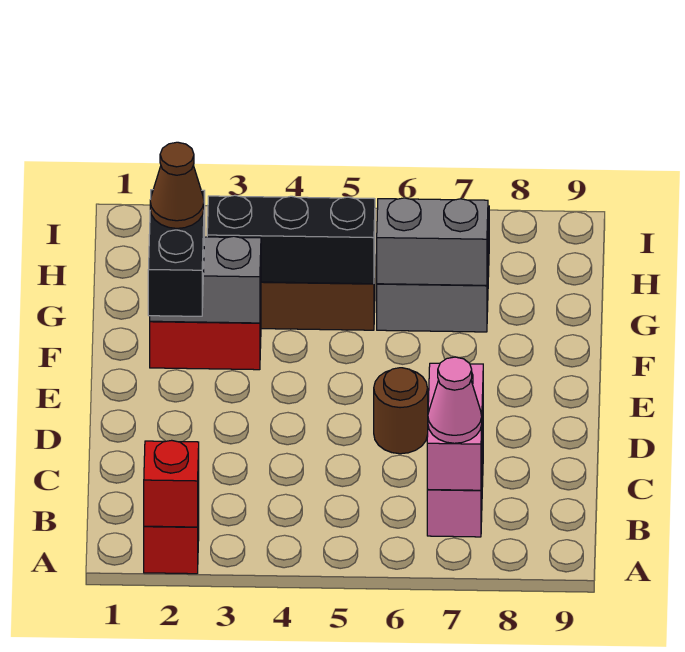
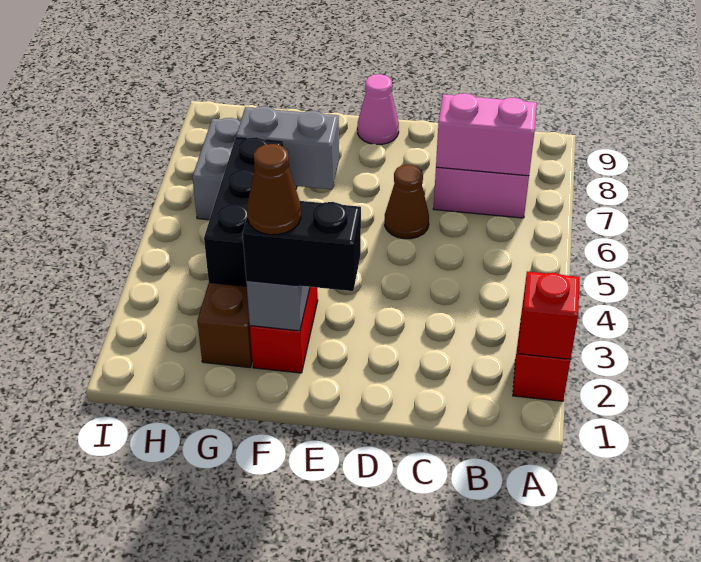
pink cone B7 level 3 -> pink cone E9 level 1
brown round brick D6 level 1 -> brown cone D6 level 1
grey brick G6:G7 level 2 -> grey brick F6:G6 level 2

